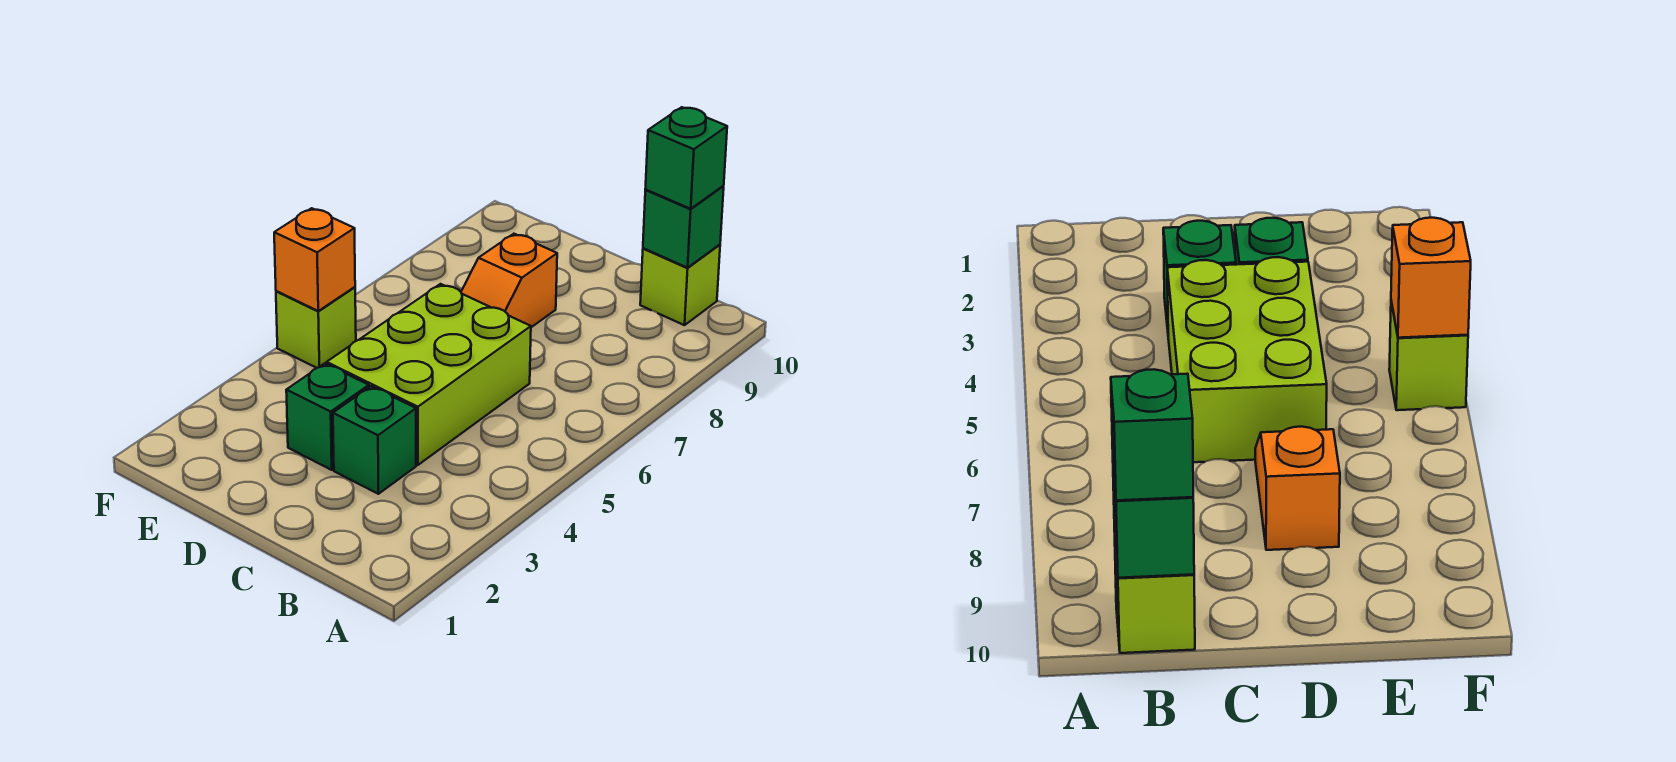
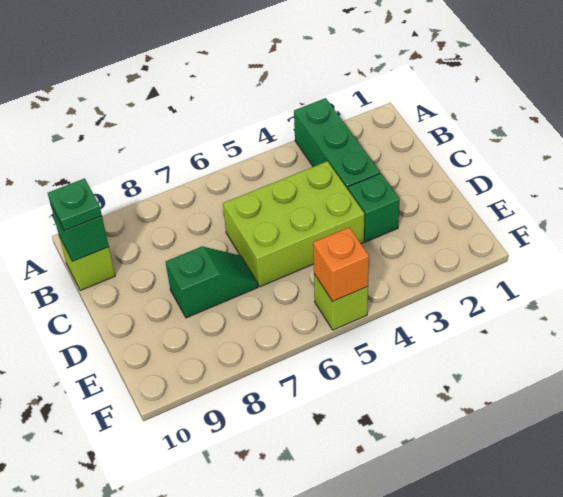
green brick B10 level 3 -> green plate B10 level 3
green brick C3 level 1 -> green brick A3:C3 level 1
orange slope D7:D8 level 1 top 8 -> green slope D7:D8 level 1 top 8

